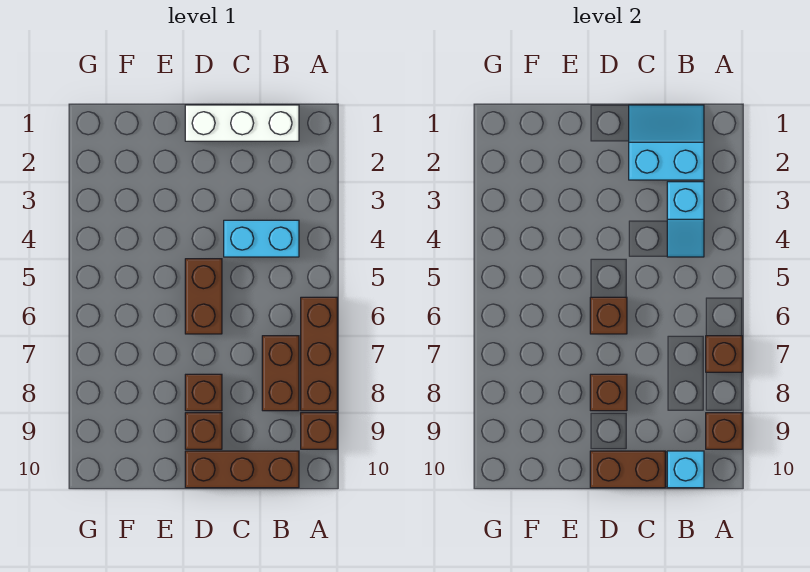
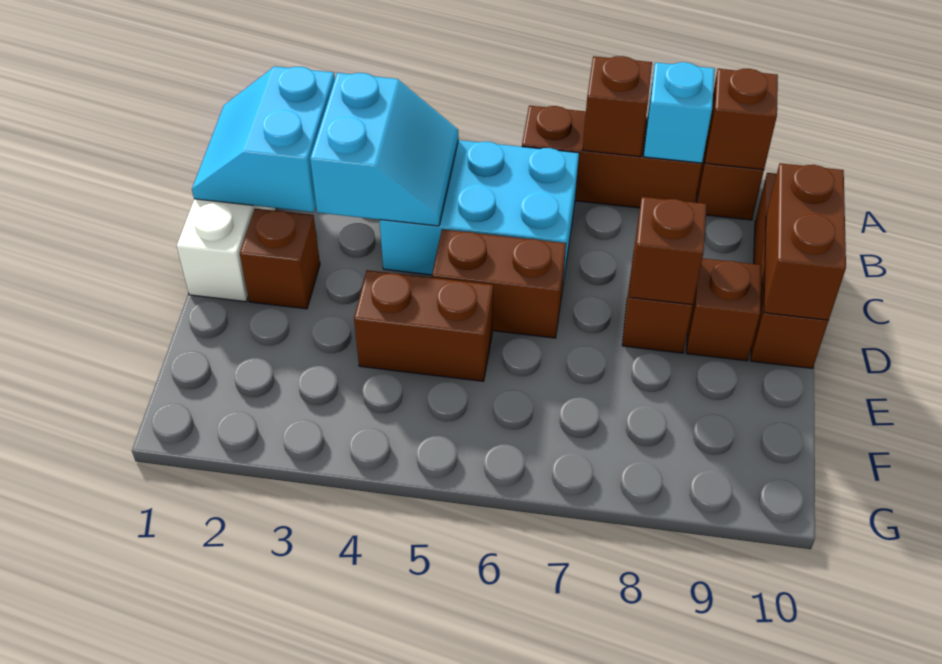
cyan slope B3:B4 level 2 top 3 -> cyan slope B3:C4 level 2 top 3
cyan brick B4:C4 level 1 -> cyan brick B4:C6 level 1
brown brick B7:B8 level 1 -> brown brick E4:E5 level 1
cyan brick B10 level 2 -> cyan brick A8 level 2
brown brick D6 level 2 -> brown brick D2 level 1

